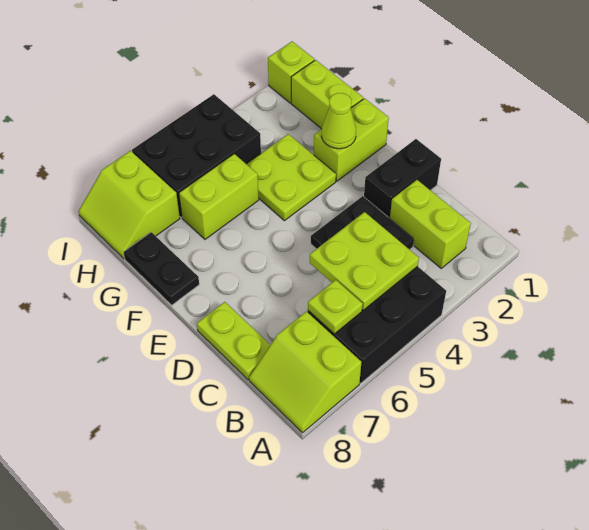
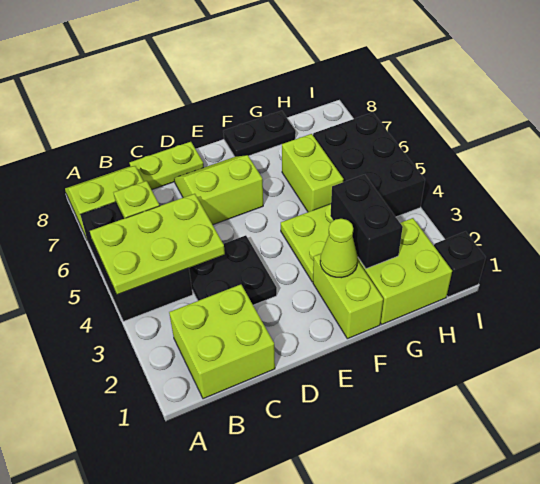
lime brick B2:C2 level 1 -> lime brick B1:C2 level 1
lime plate B4:C5 level 2 -> lime plate A4:C5 level 2
black brick D1:D2 level 1 -> black brick G2:G3 level 2
lime brick G1:H1 level 1 -> lime brick G1:H2 level 1
lime slope H7:I8 level 1 top 7 -> lime slope D6:E7 level 1 top 6
lime brick I1 level 1 -> black brick I1 level 1

